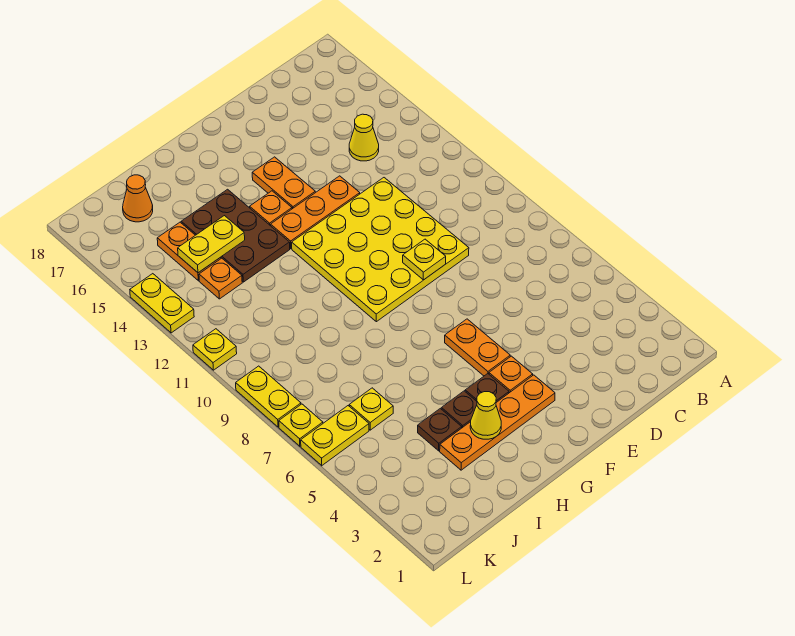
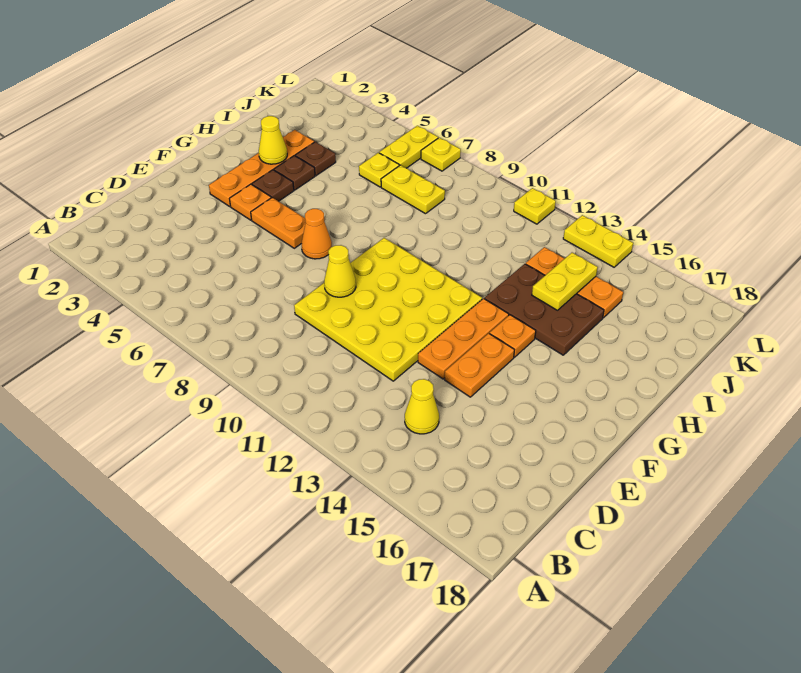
yellow plate E9 level 2 -> yellow cone E9 level 2
orange plate F14:F15 level 1 -> orange plate E14:F14 level 1
orange cone J17 level 1 -> orange cone F7 level 1
yellow plate L8:L9 level 1 -> yellow plate J7:J8 level 1

